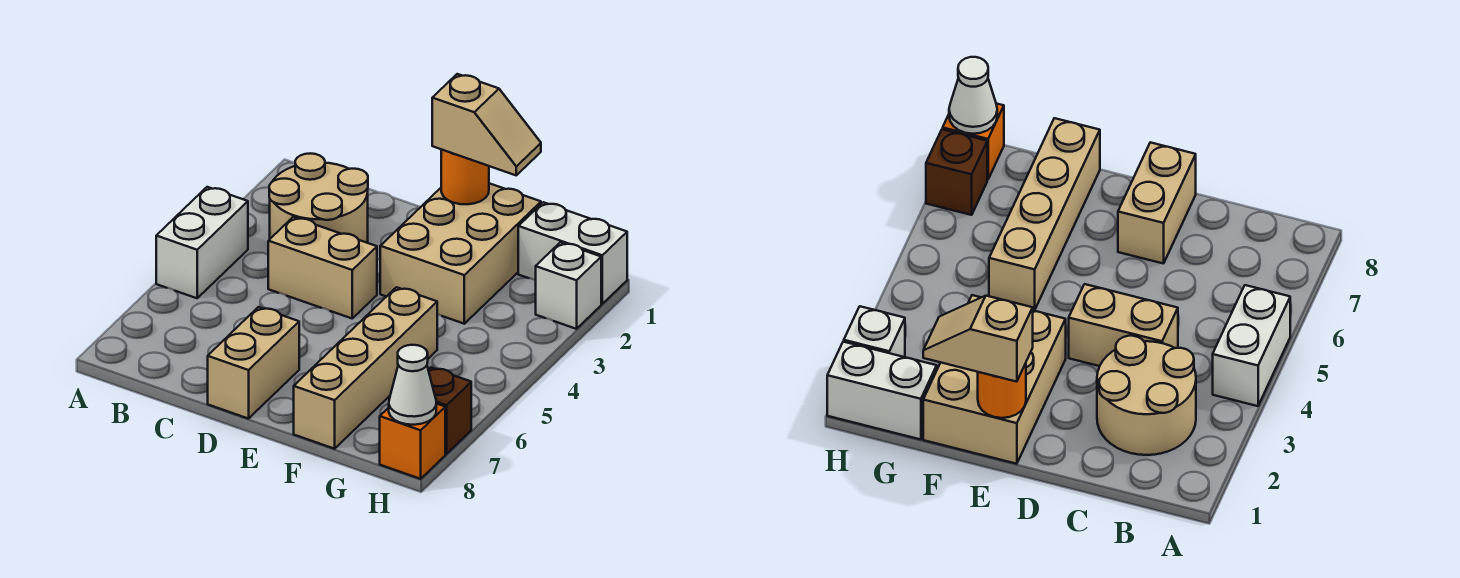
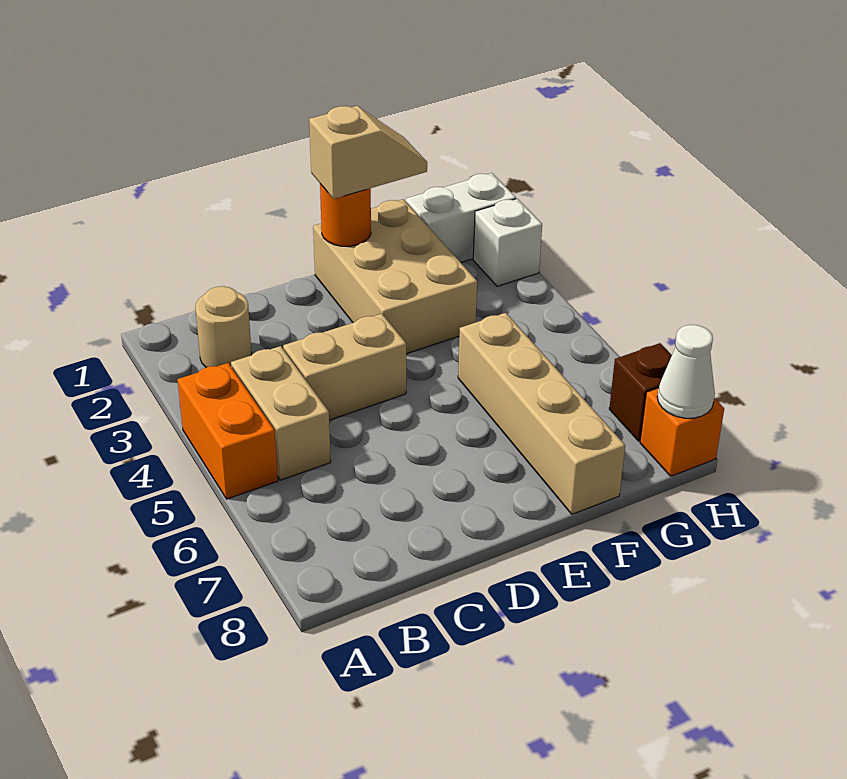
white brick A4:A5 level 1 -> orange brick A4:A5 level 1
tan round brick B2:C3 level 1 -> tan round brick B2 level 1
tan brick D7:D8 level 1 -> tan brick B4:B5 level 1

